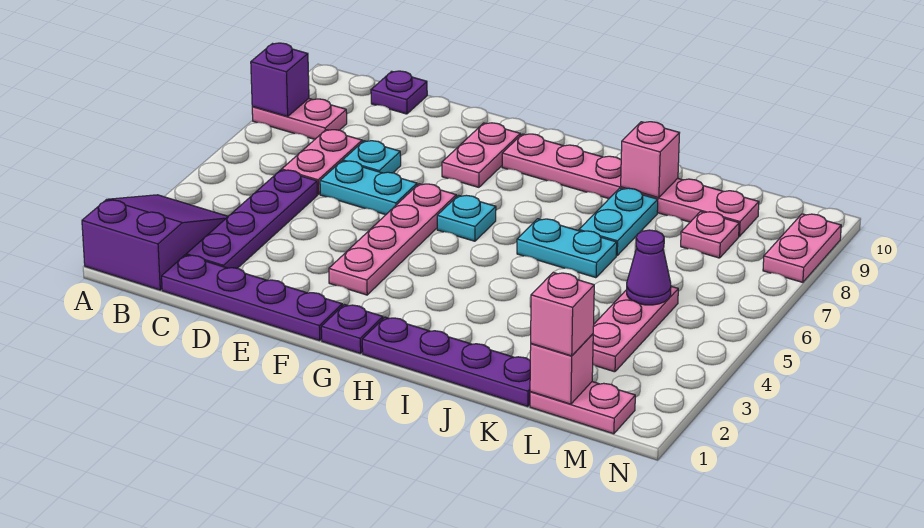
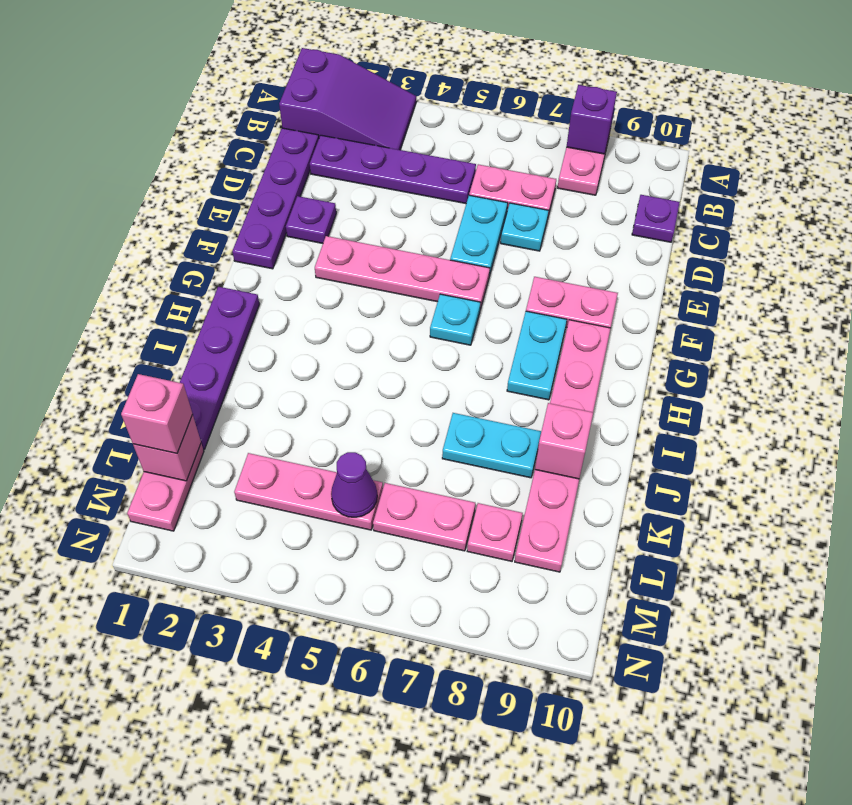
purple plate G1 level 1 -> purple plate E2 level 1
cyan plate I6:J6 level 1 -> cyan plate G8:H8 level 1
pink plate N8:N9 level 1 -> pink plate L6:L7 level 1

